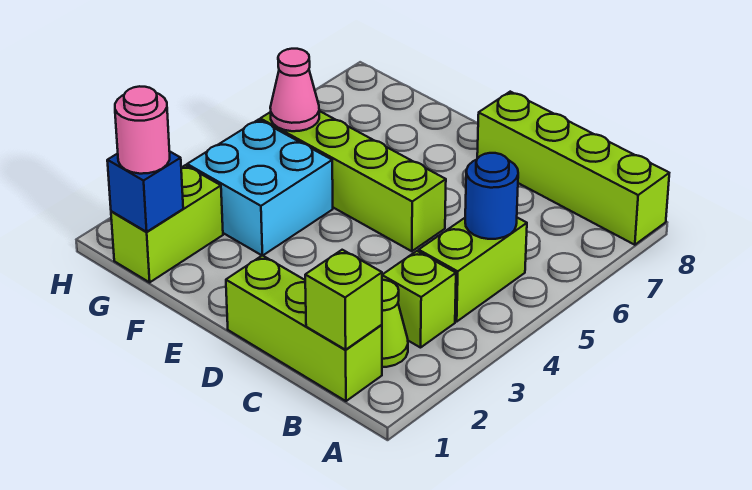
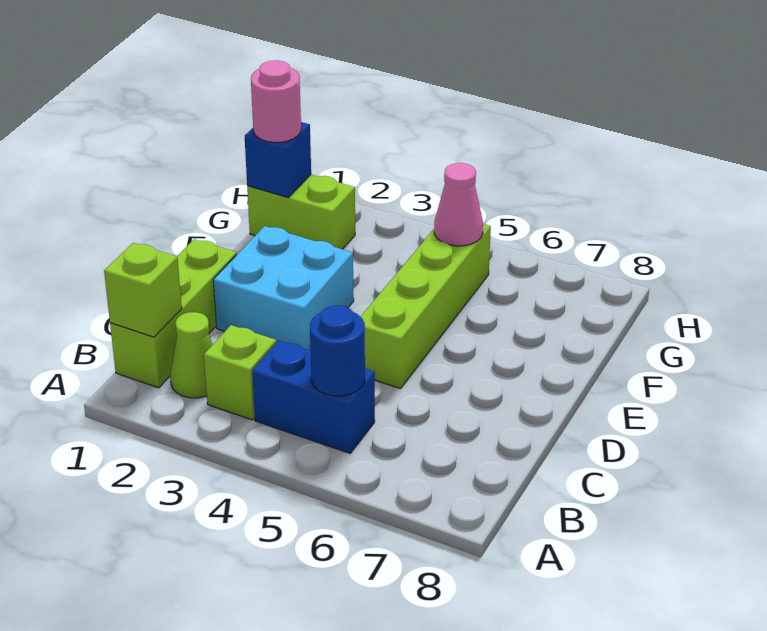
lime brick A8:D8 level 1 -> none
lime brick B4:B5 level 1 -> blue brick B4:B5 level 1
cyan brick F3:G4 level 1 -> cyan brick D2:E3 level 1

